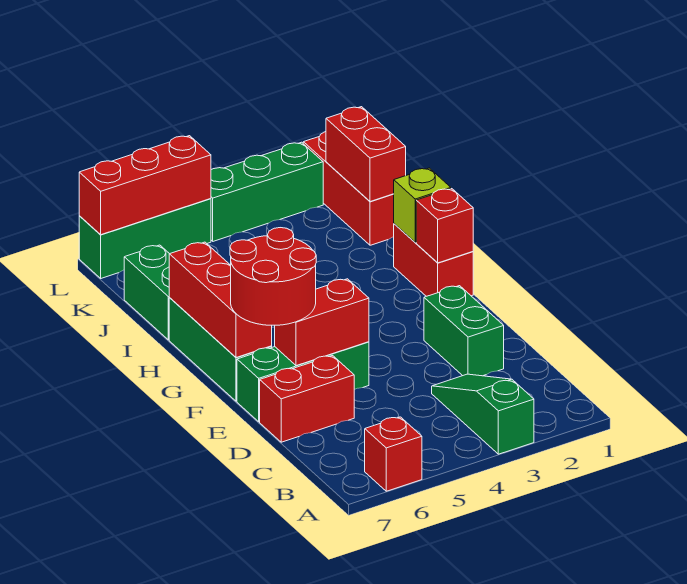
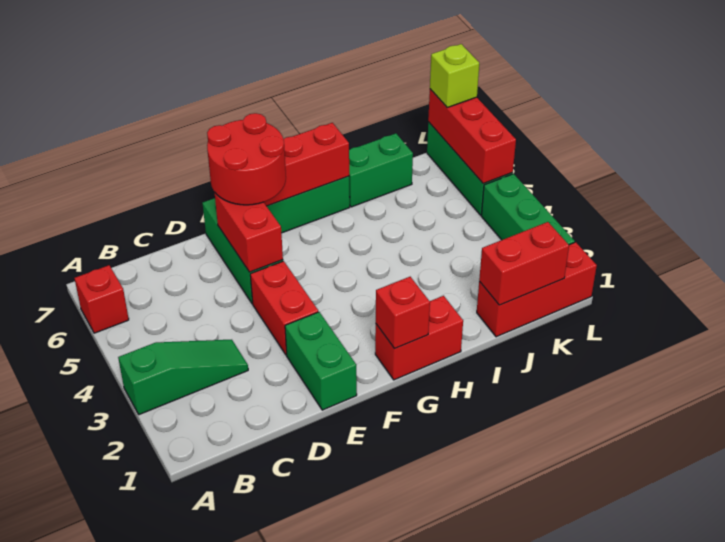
green brick D2:E2 level 1 -> green brick E1:E2 level 1
red brick D6:D7 level 1 -> red brick E3:E4 level 1
lime brick H1 level 2 -> lime brick L7 level 3

